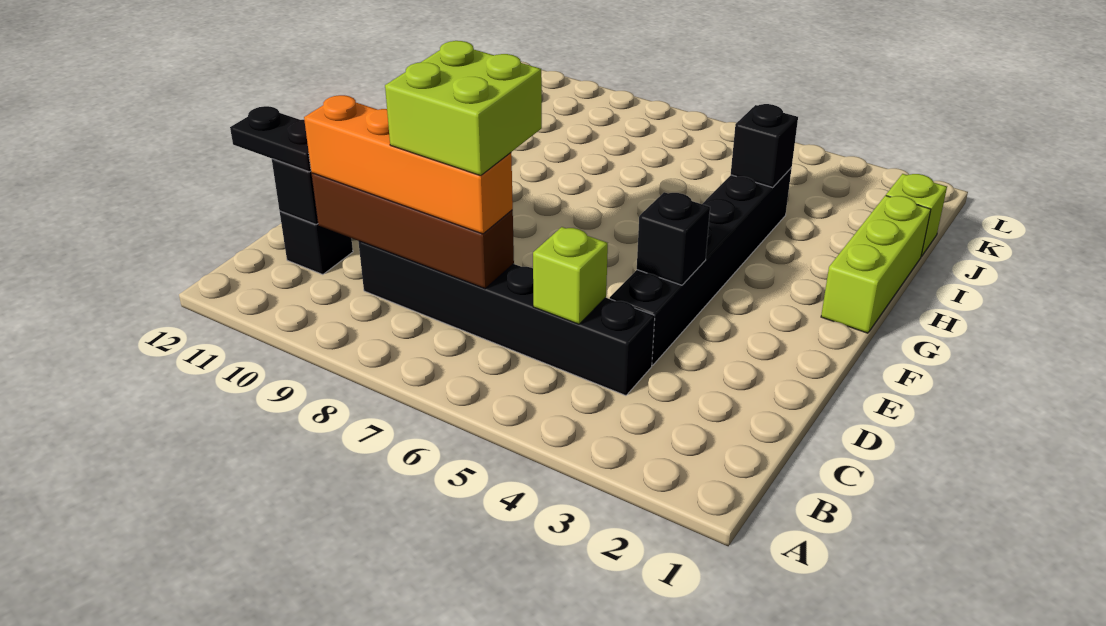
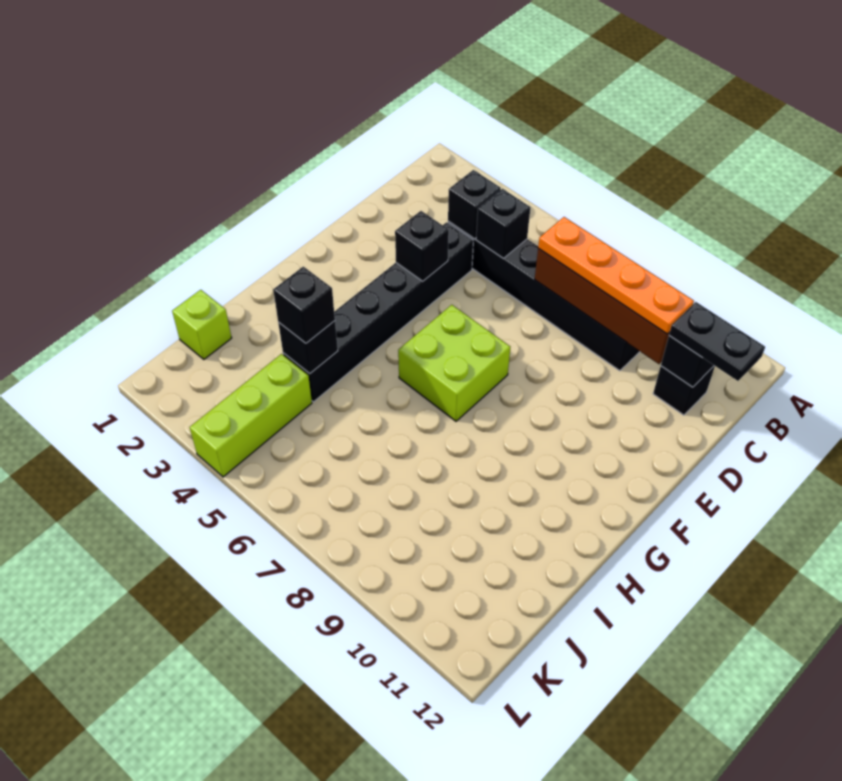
none -> black brick C4 level 2
lime brick C5 level 2 -> black brick C5 level 2
orange brick C7:C10 level 3 -> orange plate C7:C10 level 3
lime brick C7:D8 level 4 -> lime brick F6:G7 level 1
lime brick G1:I1 level 1 -> lime brick J4:L4 level 1
none -> black brick I4 level 3

